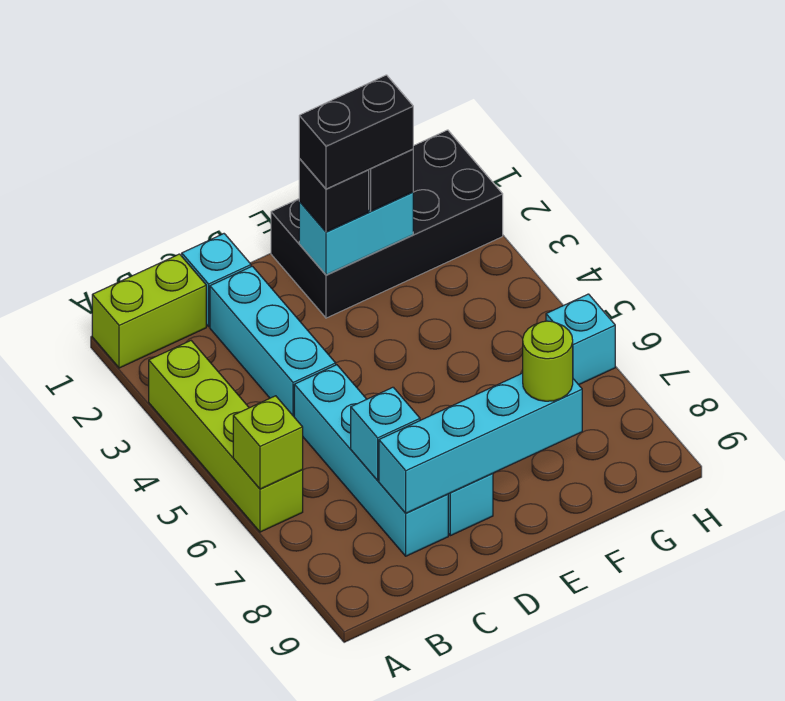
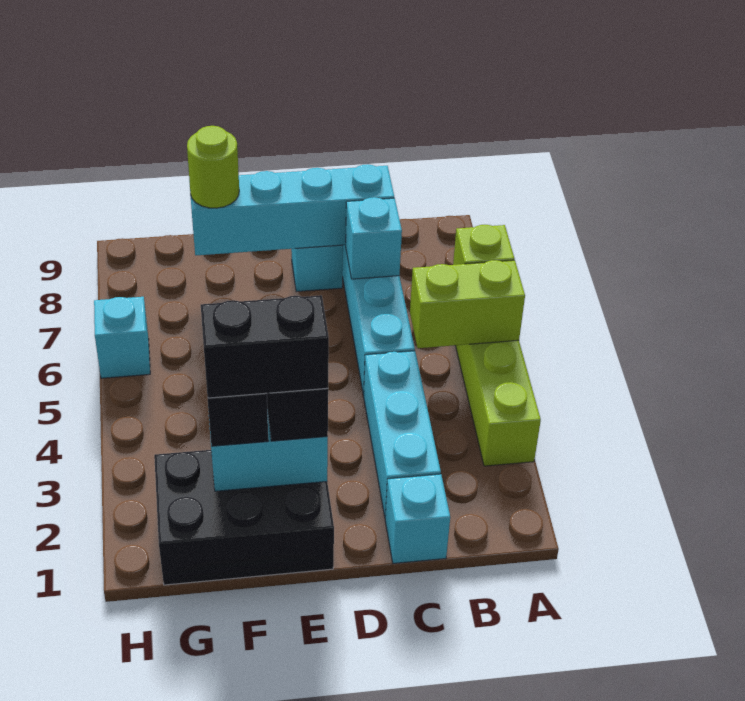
lime brick A1:B1 level 1 -> lime brick A5:B5 level 2
black brick E1:H2 level 1 -> black brick E1:G2 level 1

